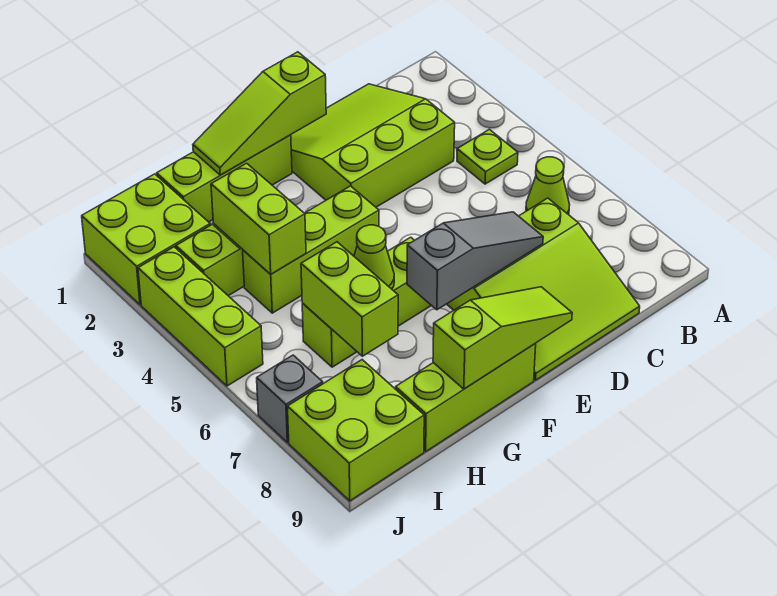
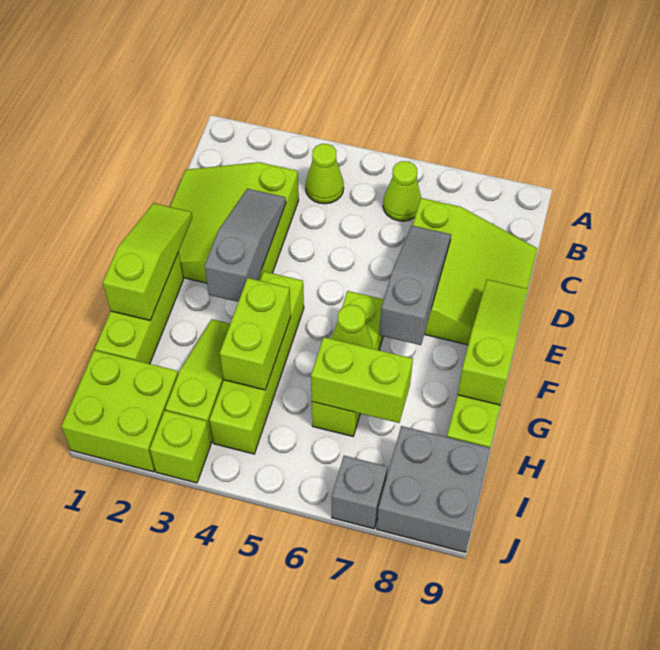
lime plate B4 level 1 -> lime cone B4 level 1
none -> grey slope D3:F3 level 2 top F
lime slope E1:G1 level 2 top E -> lime slope E1:G1 level 2 top G
lime brick F4:H4 level 1 -> lime brick F4:I4 level 1
lime brick H3:H4 level 2 -> lime brick G4:H4 level 2
lime brick I8:J9 level 1 -> grey brick I8:J9 level 1
lime brick J3:J5 level 1 -> lime brick J3 level 1

